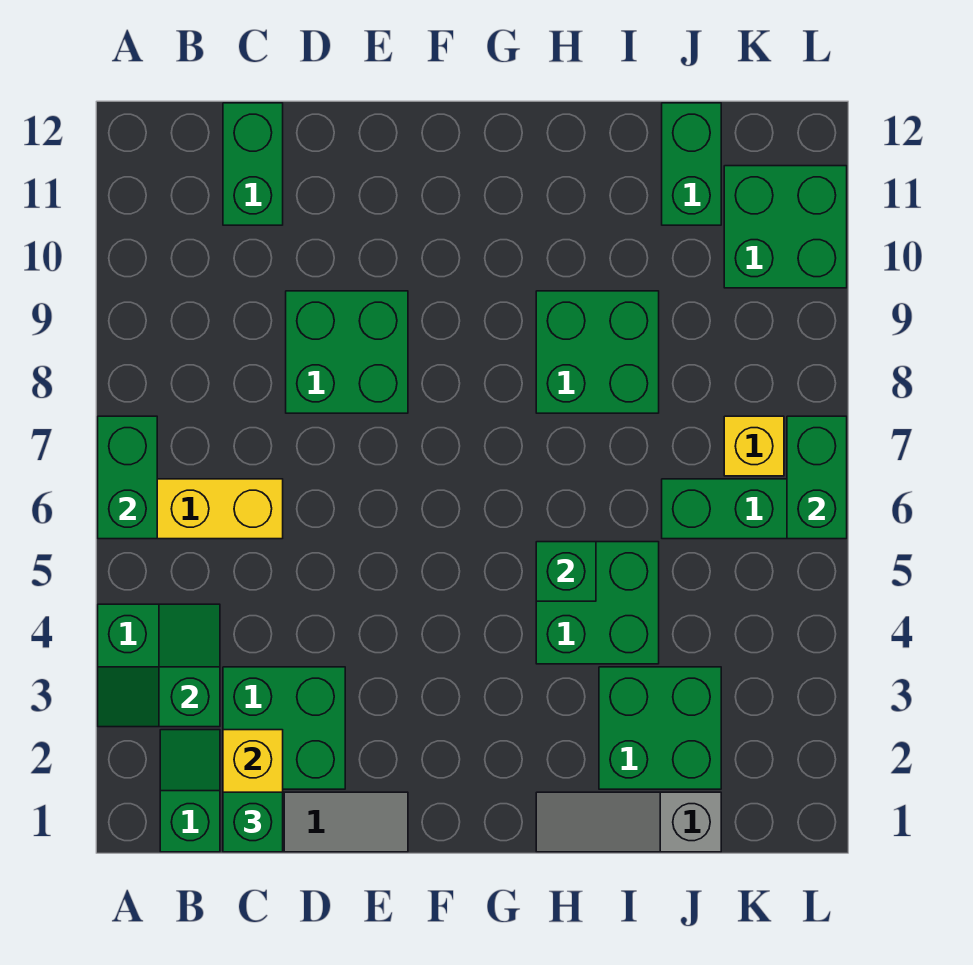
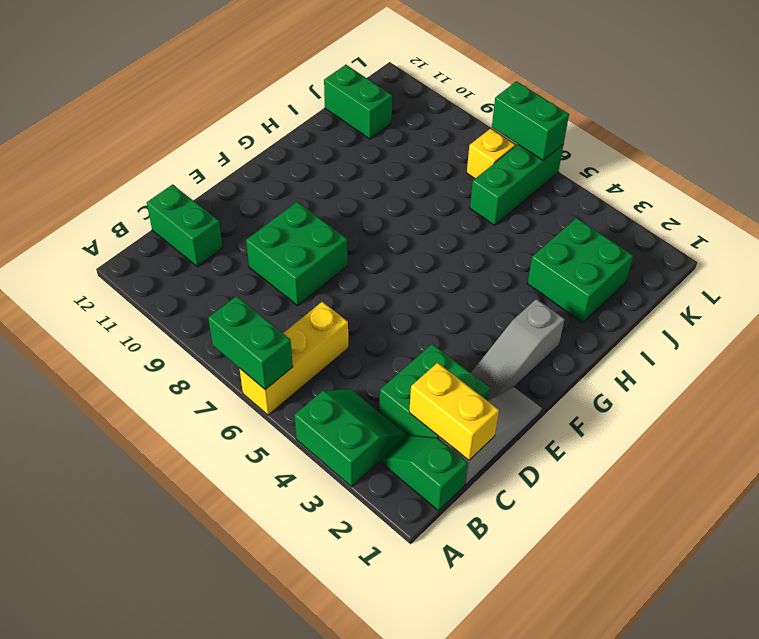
green slope A3:B3 level 2 top B -> none
green brick C1 level 3 -> none
grey slope H1:J1 level 1 top J -> grey slope E2:G2 level 1 top G
green brick H4:I5 level 1 -> none
green brick H5 level 2 -> none
green brick H8:I9 level 1 -> none
green brick K10:L11 level 1 -> none

